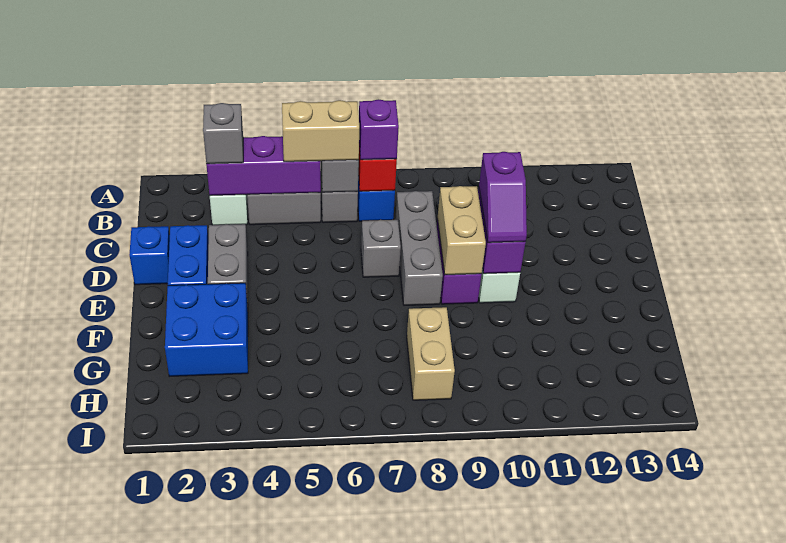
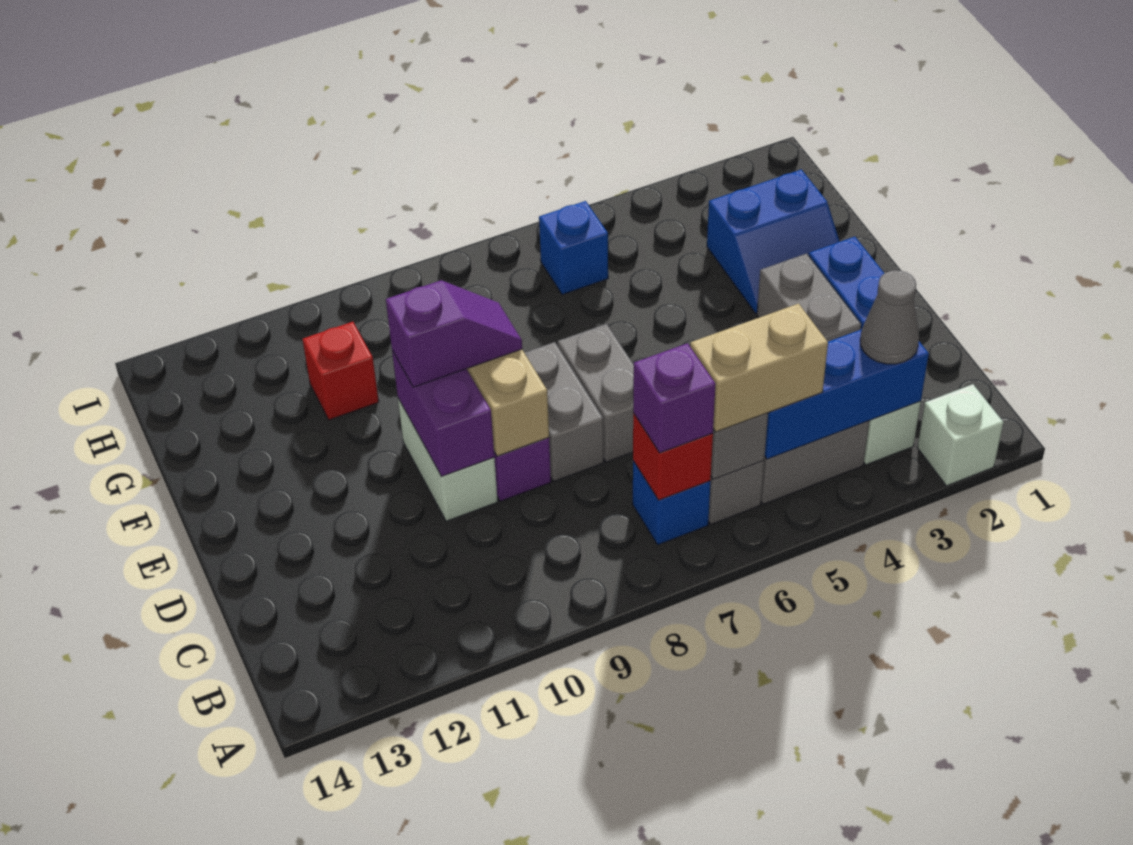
none -> white brick A2 level 1
purple brick B3:B5 level 2 -> blue brick B3:B5 level 2
grey brick B3 level 3 -> grey cone B3 level 3
grey brick C8:E8 level 1 -> grey brick D8:E8 level 1
blue brick D1 level 1 -> blue brick H6 level 1
grey brick D7 level 1 -> grey brick D7:E7 level 1
purple slope D10:E10 level 3 top D -> purple slope E9:E10 level 3 top 10
blue brick F2:G3 level 1 -> blue slope F2:G3 level 1 top G
tan brick G8:H8 level 1 -> none
none -> red brick G11 level 1

